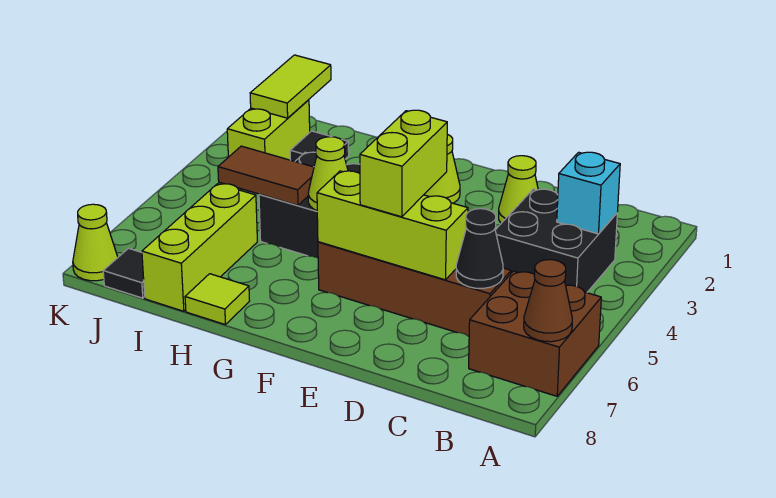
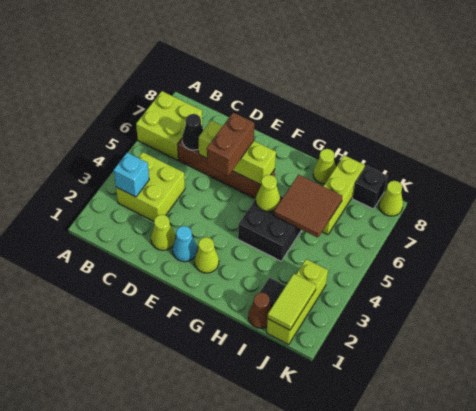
brown brick A6:B7 level 1 -> lime brick A6:B7 level 1
brown cone A7 level 2 -> brown cone I1 level 1
black brick B3:C4 level 1 -> lime brick B3:C4 level 1
none -> cyan cone E2 level 1
lime brick E5:E6 level 3 -> brown brick E5:E6 level 3
brown tile H5:I5 level 2 -> brown tile H5:I6 level 2
lime tile H8 level 1 -> lime cone H8 level 1
lime brick J2:J3 level 1 -> lime brick J1:J3 level 1
black tile J8 level 1 -> black brick J8 level 1

